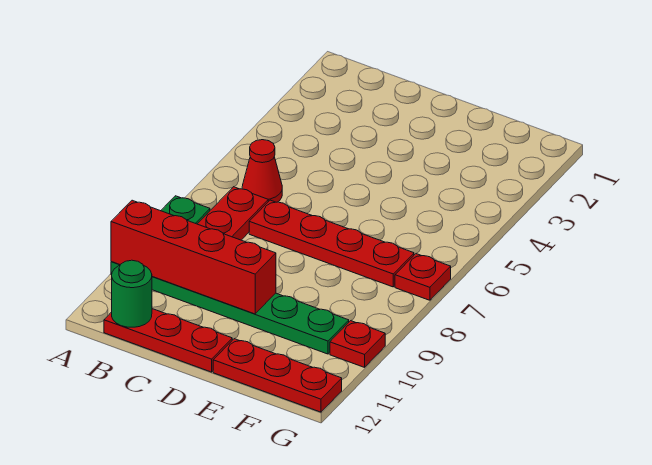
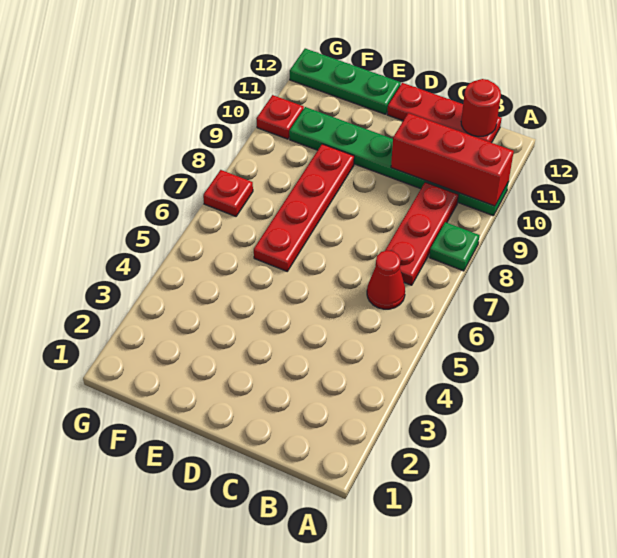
red brick A10:D10 level 2 -> red brick A10:C10 level 2
green round brick B12 level 2 -> red round brick B12 level 2
red plate C7:F7 level 1 -> red plate E6:E9 level 1
red plate E12:G12 level 1 -> green plate E12:G12 level 1

